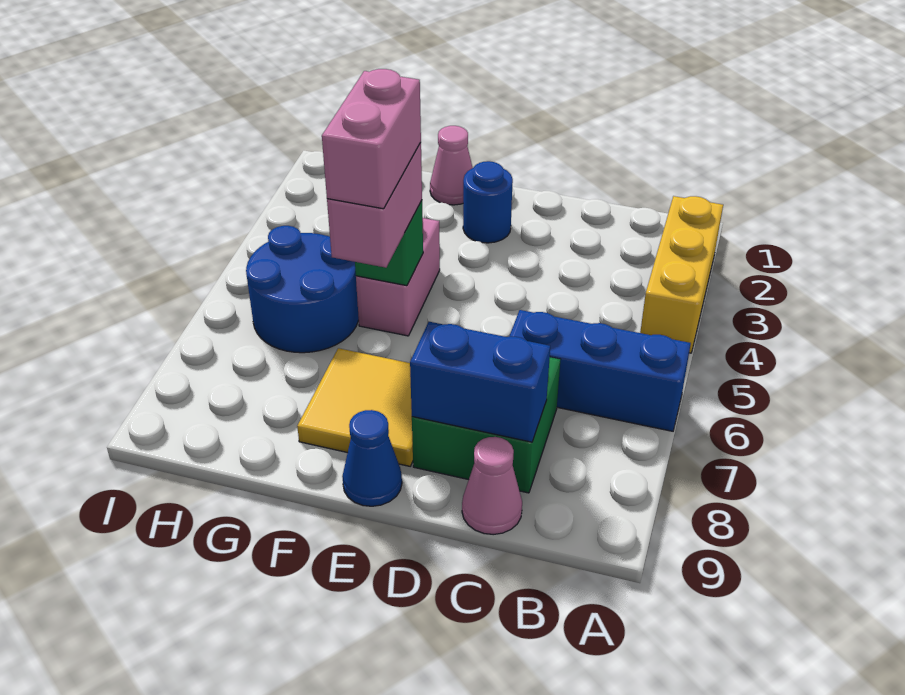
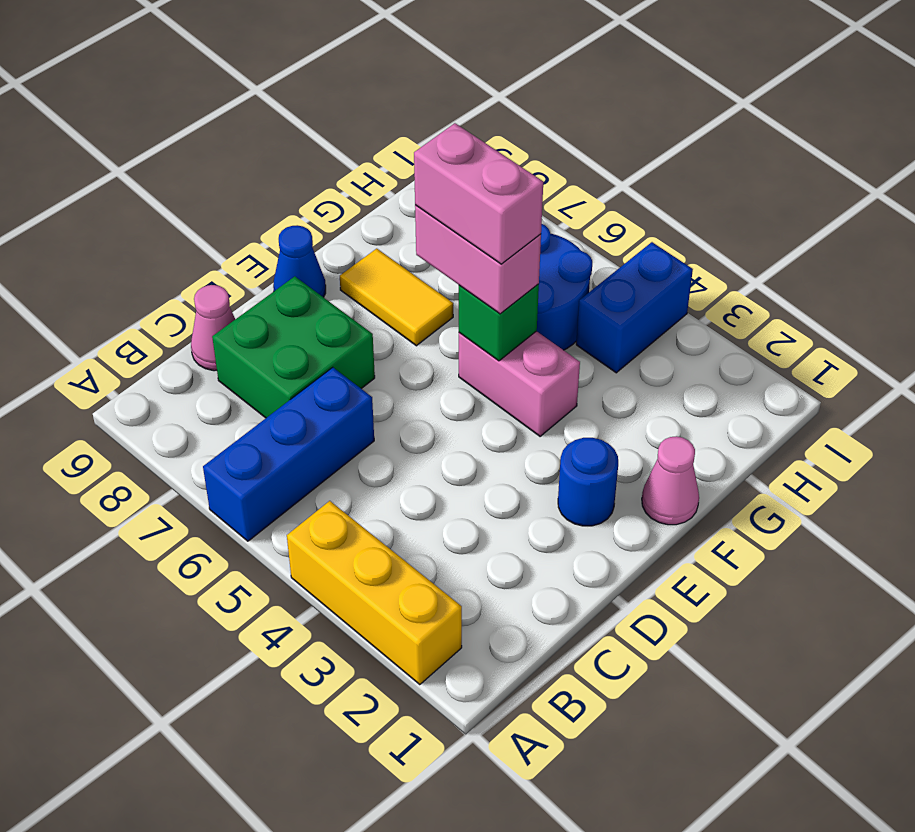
blue brick C8:D8 level 2 -> blue brick H4:I4 level 1
yellow tile E7:F8 level 1 -> yellow tile F7:F8 level 1

